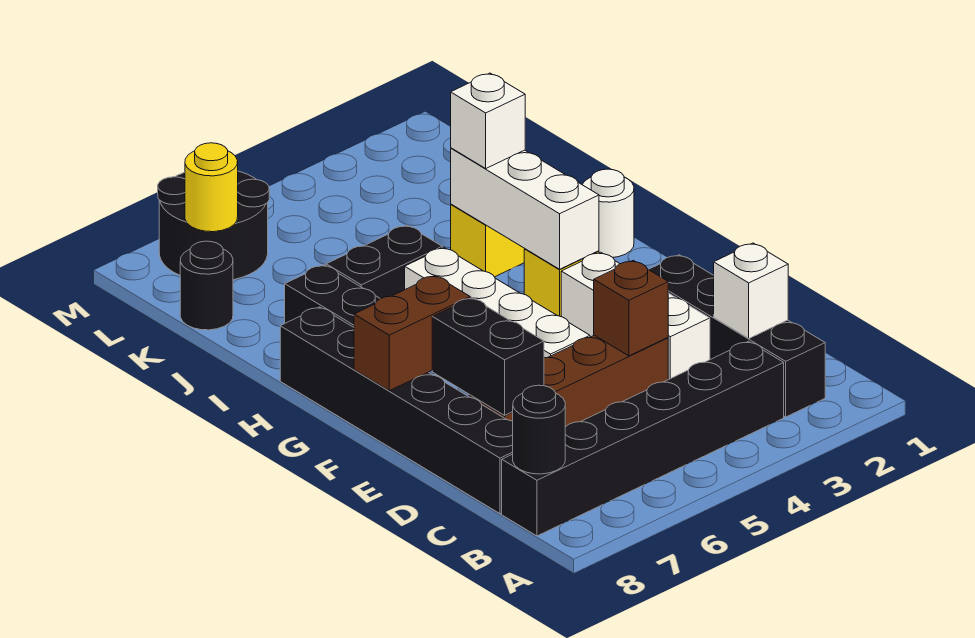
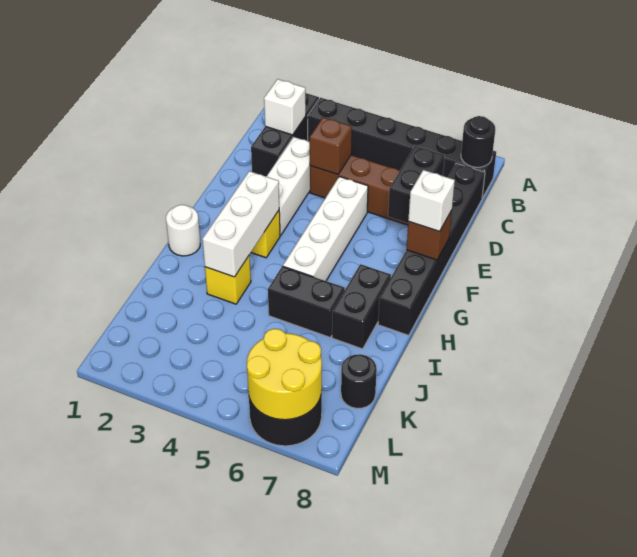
black brick B2:E2 level 1 -> black brick B2:D2 level 1
brown brick F7:F8 level 2 -> brown brick F8 level 2
white brick I3 level 3 -> white brick F8 level 3
yellow round brick L7 level 2 -> yellow round brick L6:M7 level 2

